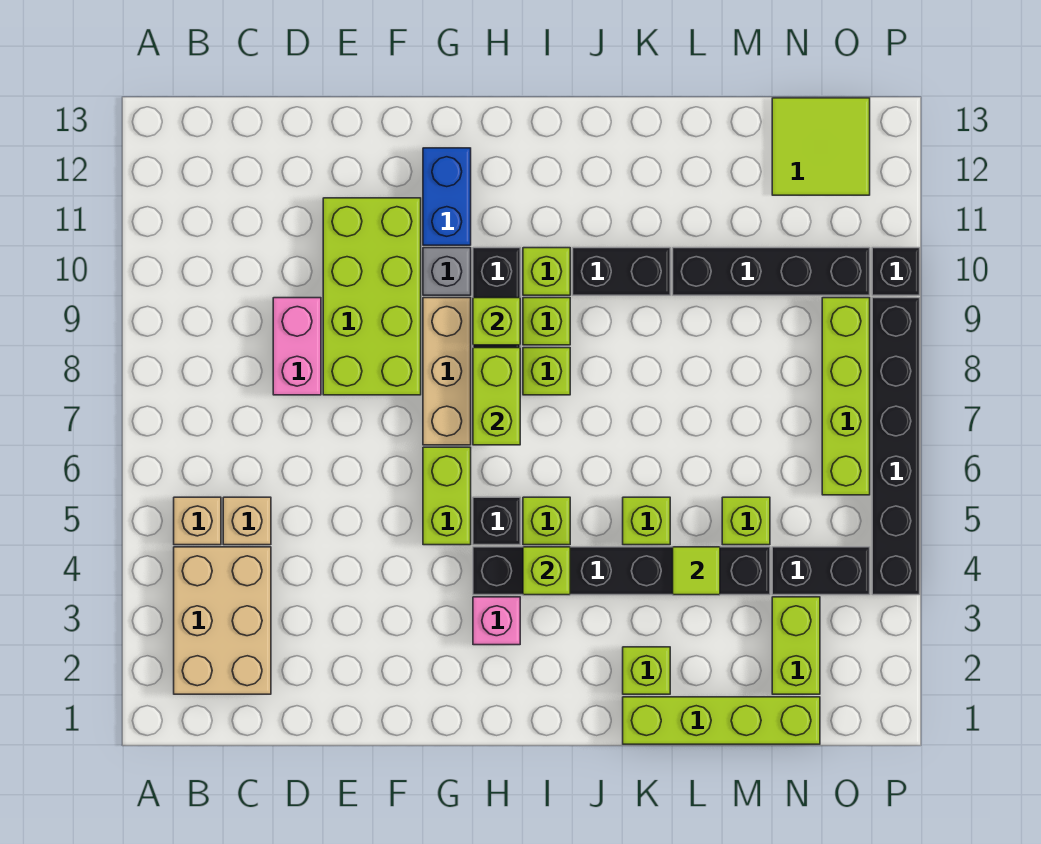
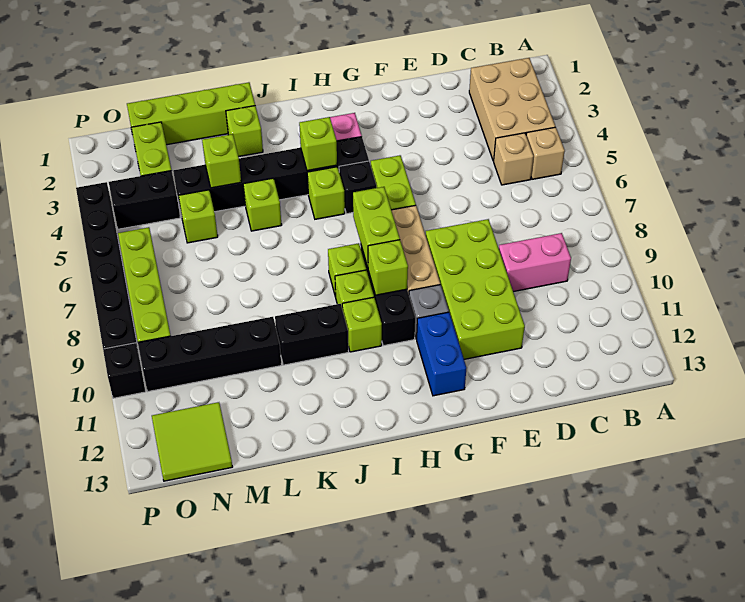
pink brick D8:D9 level 1 -> pink brick C9:D9 level 1
lime tile L4 level 2 -> lime brick L4 level 2

